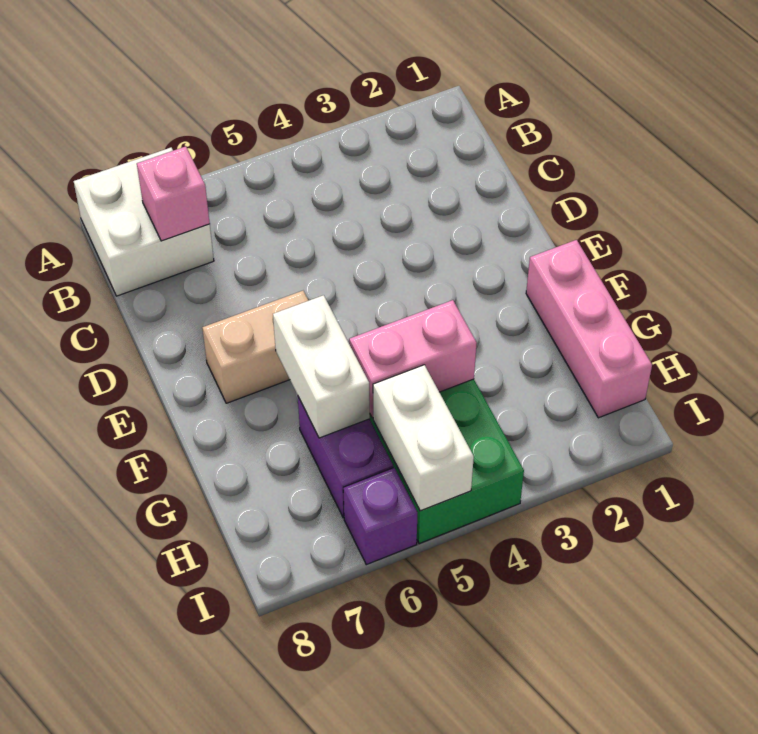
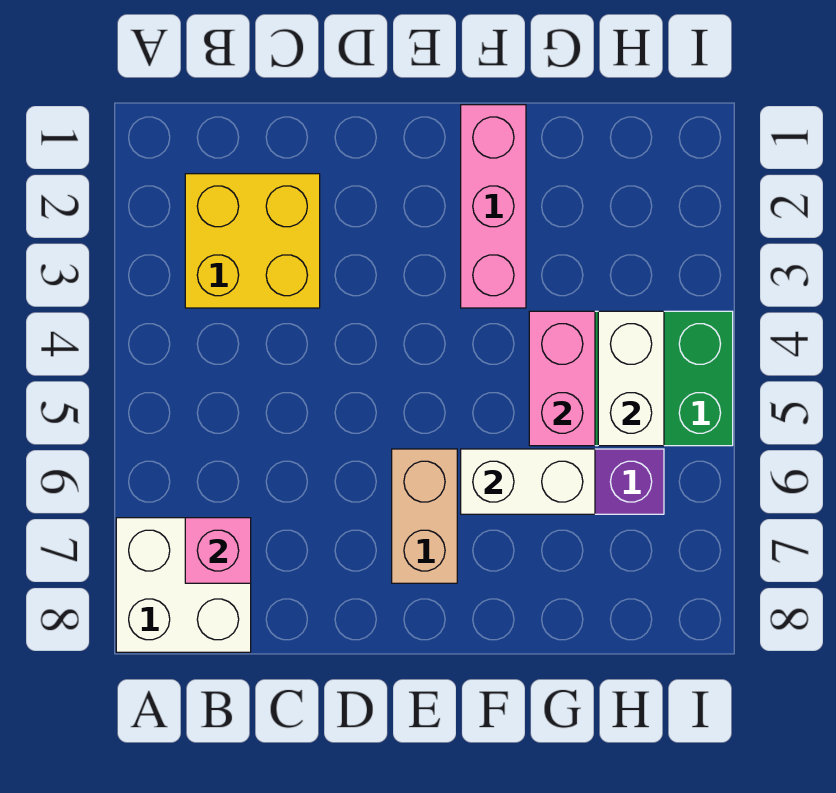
none -> yellow brick B2:C3 level 1
pink brick F1:H1 level 1 -> pink brick F1:F3 level 1
white brick H5:I5 level 2 -> white brick H4:H5 level 2
purple brick I6 level 1 -> none

